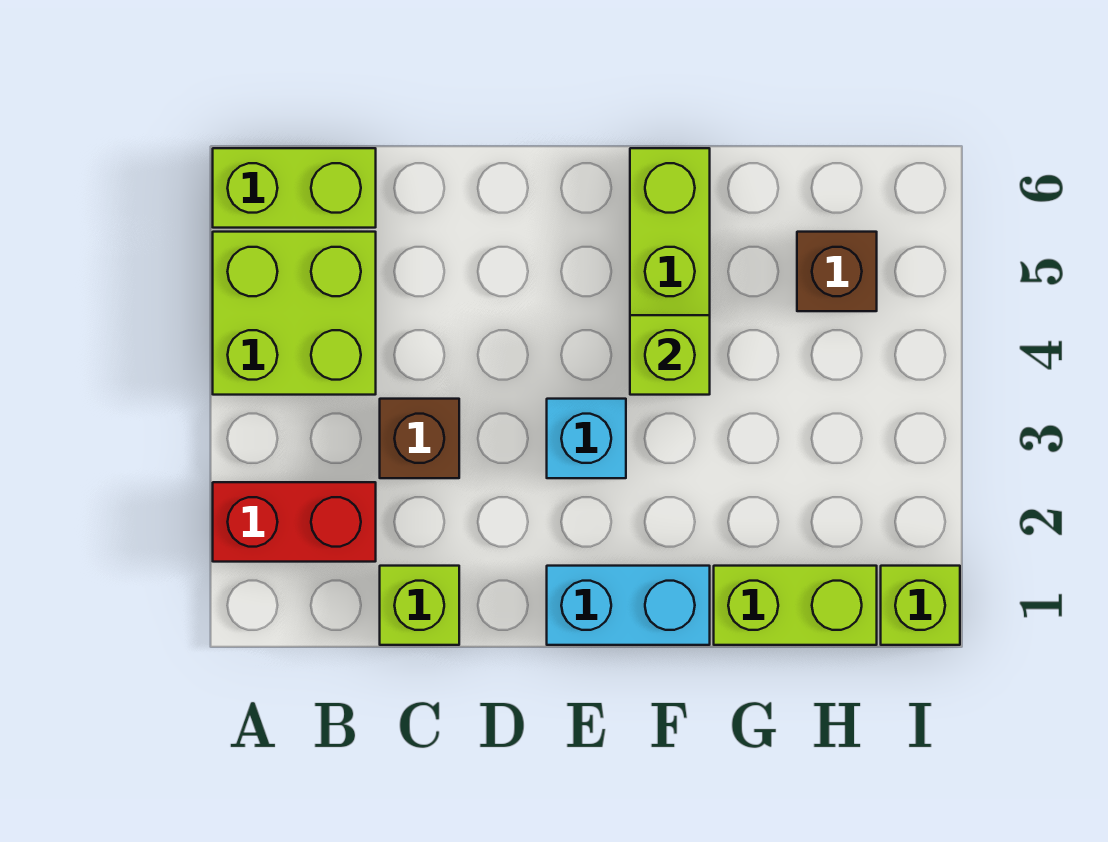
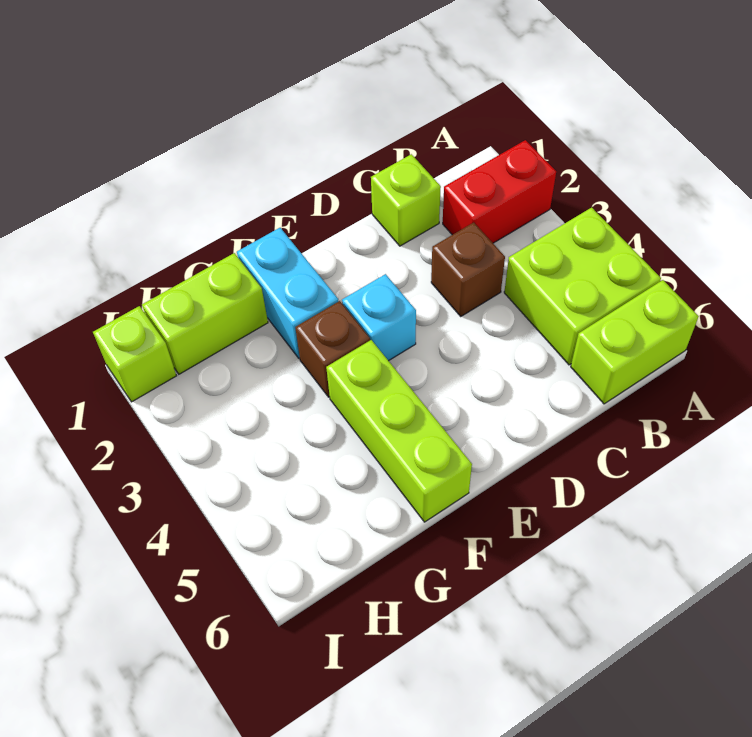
cyan brick E1:F1 level 1 -> cyan brick F1:F2 level 1
lime brick F4 level 2 -> none
brown brick H5 level 1 -> brown brick F3 level 1

